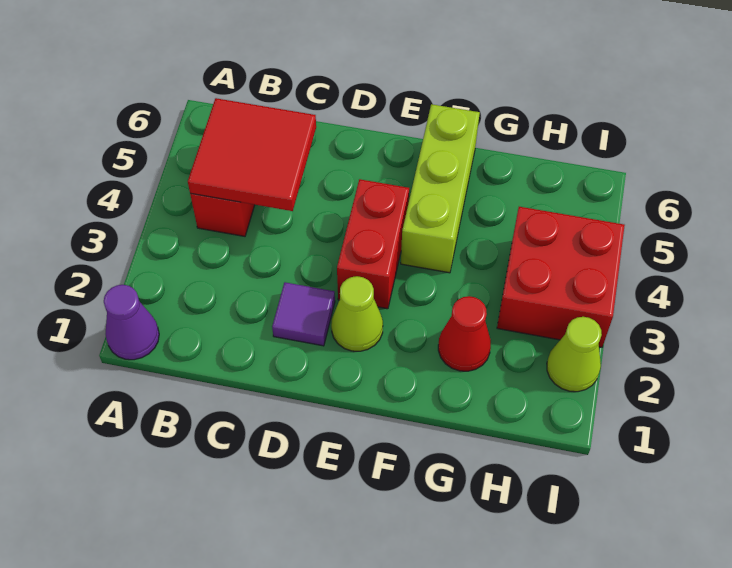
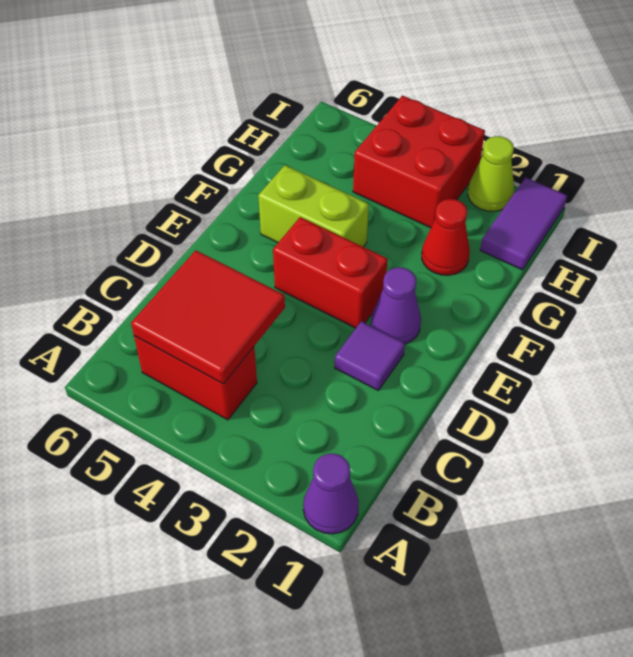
lime cone E2 level 1 -> purple cone E2 level 1
lime brick F4:F6 level 1 -> lime brick F4:F5 level 1
none -> purple tile H1:I1 level 1

